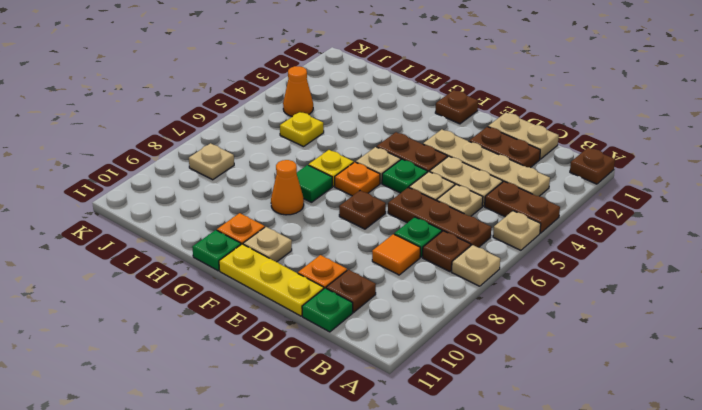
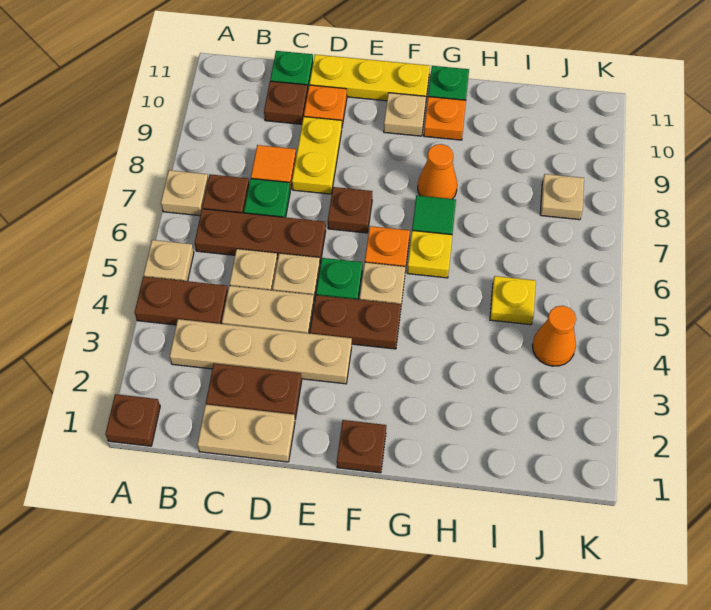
none -> yellow plate D8:D9 level 1

